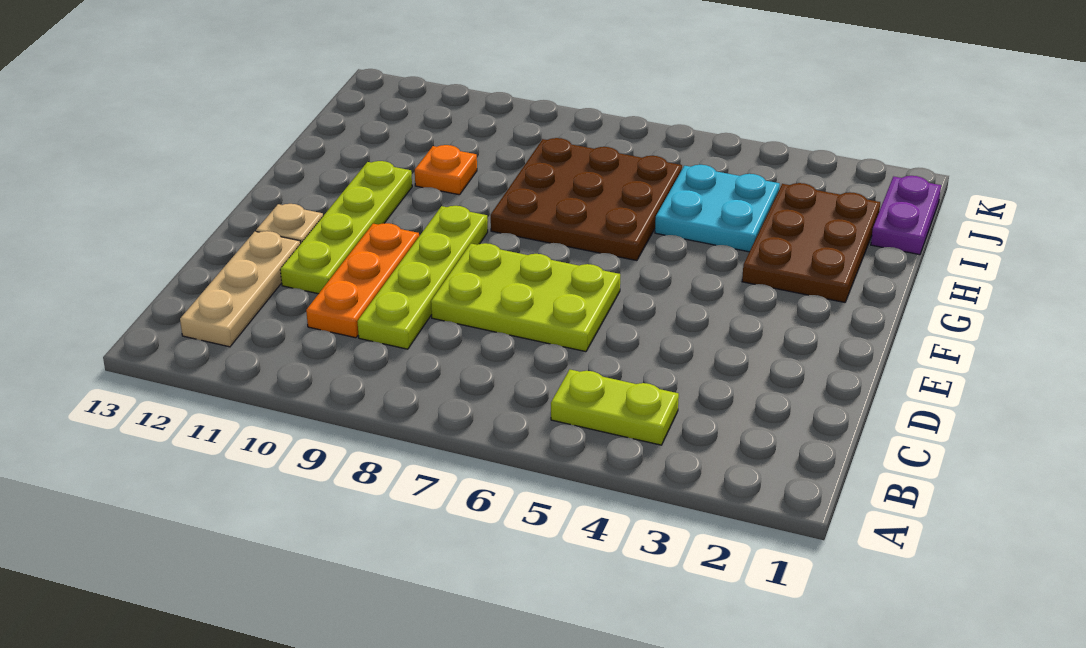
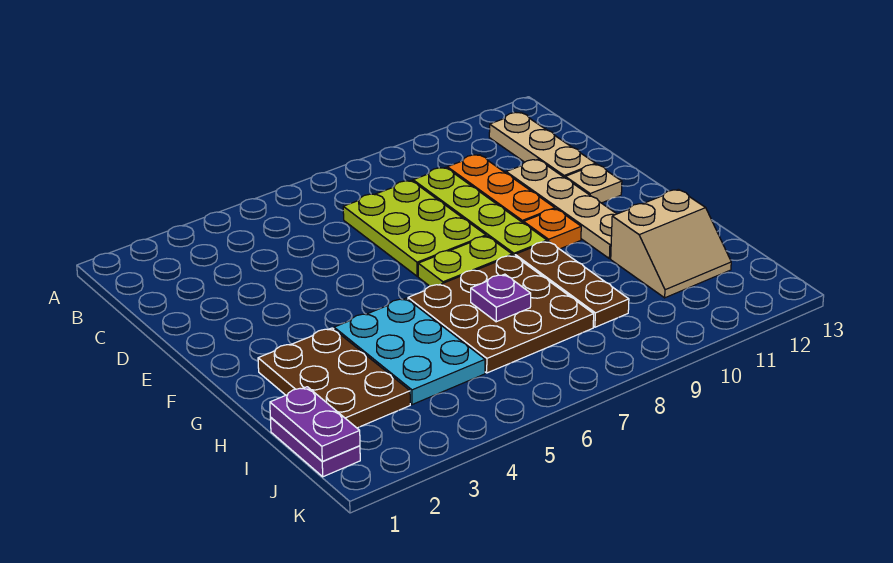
lime plate B4:B5 level 1 -> lime plate F7:F8 level 1
lime plate D6:E8 level 1 -> lime plate C7:E8 level 1
lime plate D11:G11 level 1 -> tan plate D11:G11 level 1
none -> brown plate G9:I9 level 1
cyan plate H4:I5 level 1 -> cyan plate G4:I5 level 1
none -> purple plate H7 level 2
orange plate H10 level 1 -> orange plate F10 level 1
none -> tan slope H11:I12 level 1 top H
none -> purple plate I1:J1 level 2

